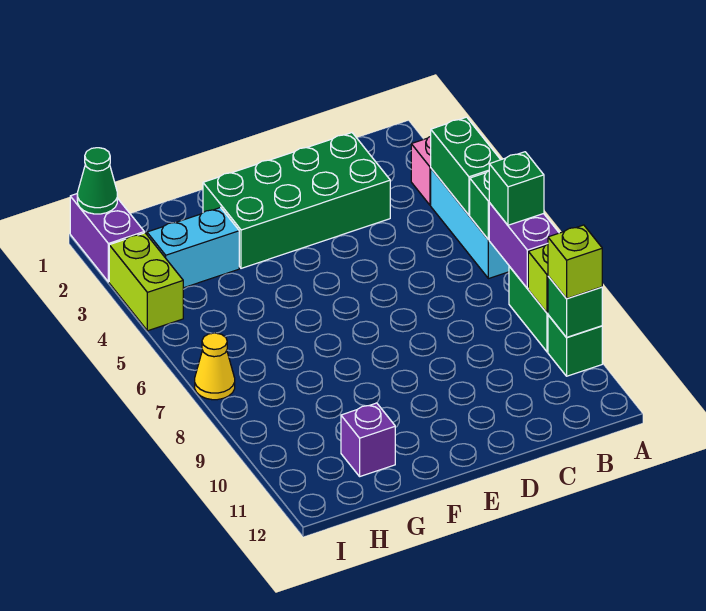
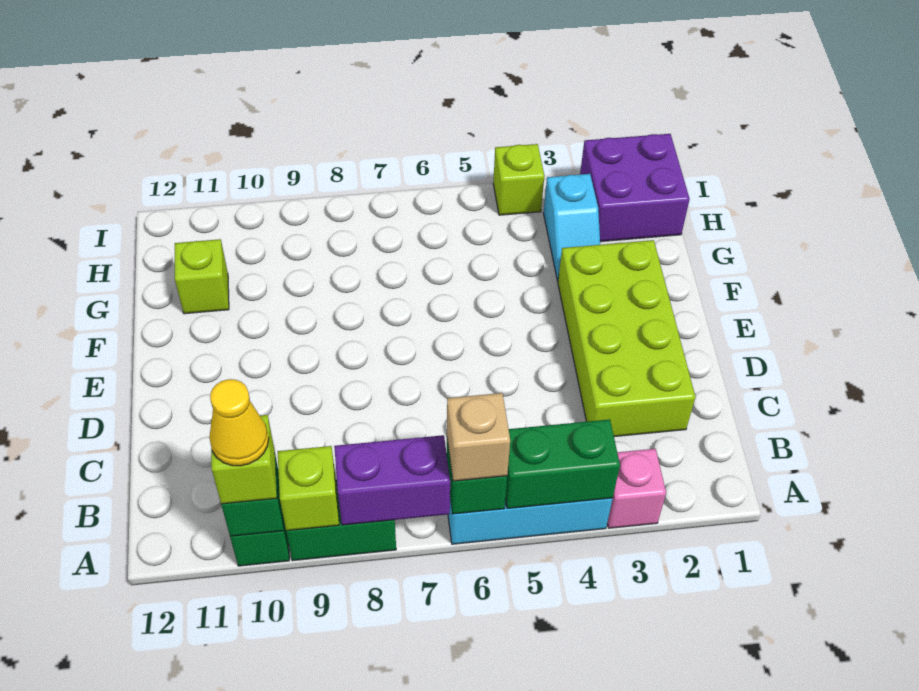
none -> tan brick A6 level 3
green brick A7 level 3 -> none
green brick C2:F3 level 1 -> lime brick C2:F3 level 1
cyan brick G3:H3 level 1 -> cyan slope G3:H3 level 1 top H
purple brick G11 level 1 -> lime brick G11 level 1
purple brick I1:I2 level 1 -> purple brick H1:I2 level 1
green cone I1 level 2 -> none
lime brick I3:I4 level 1 -> lime brick I4 level 1
yellow cone I7 level 1 -> yellow cone A10 level 4

